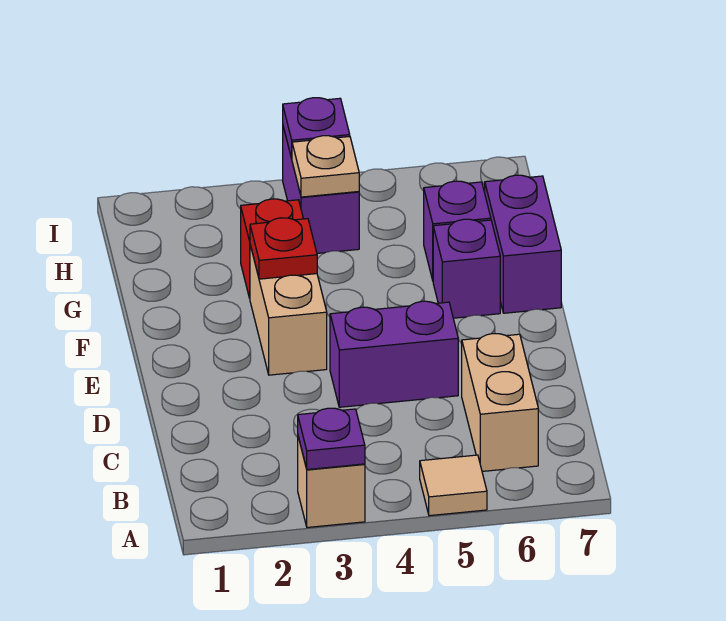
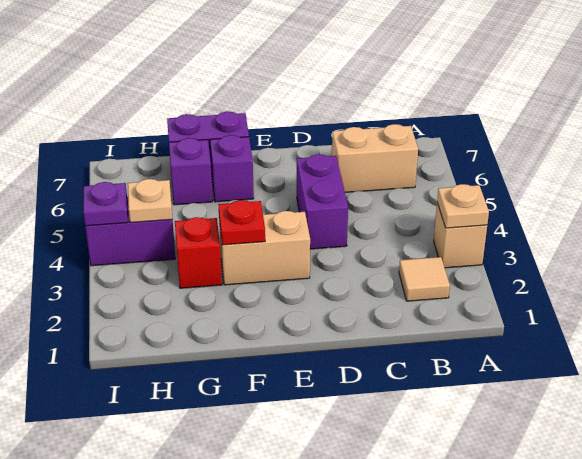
purple plate A3 level 2 -> tan plate A3 level 2
tan tile A5 level 1 -> tan tile B2 level 1

